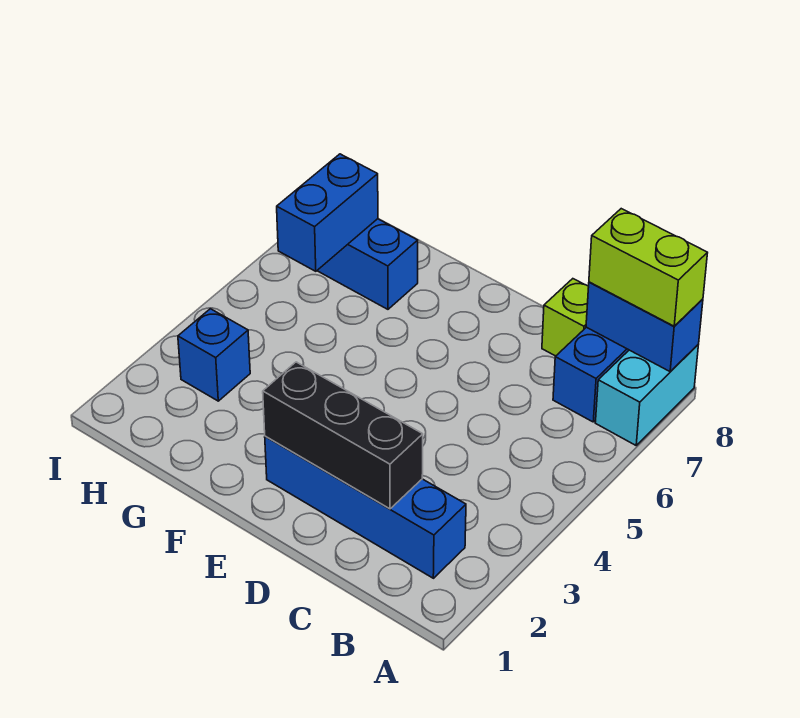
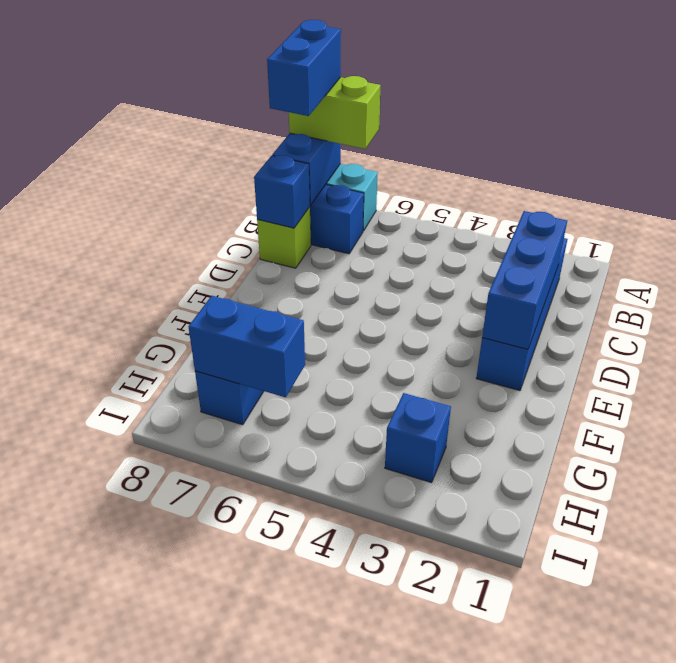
lime brick A8:B8 level 3 -> lime brick A7:A8 level 3
none -> blue brick A8:B8 level 4
black brick C2:E2 level 2 -> blue brick C2:E2 level 2
none -> blue brick C8 level 2

